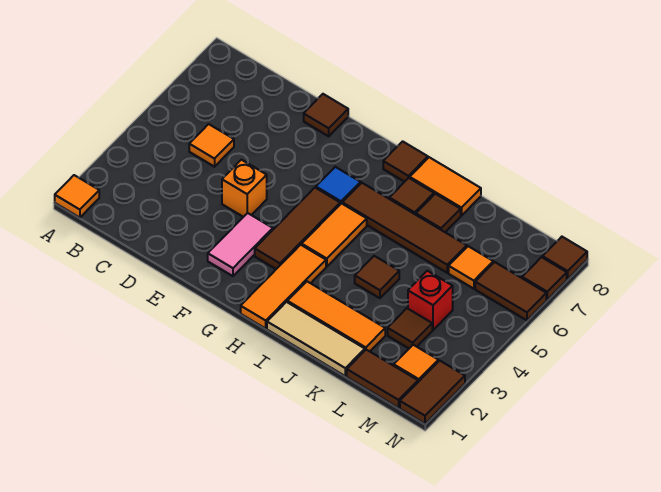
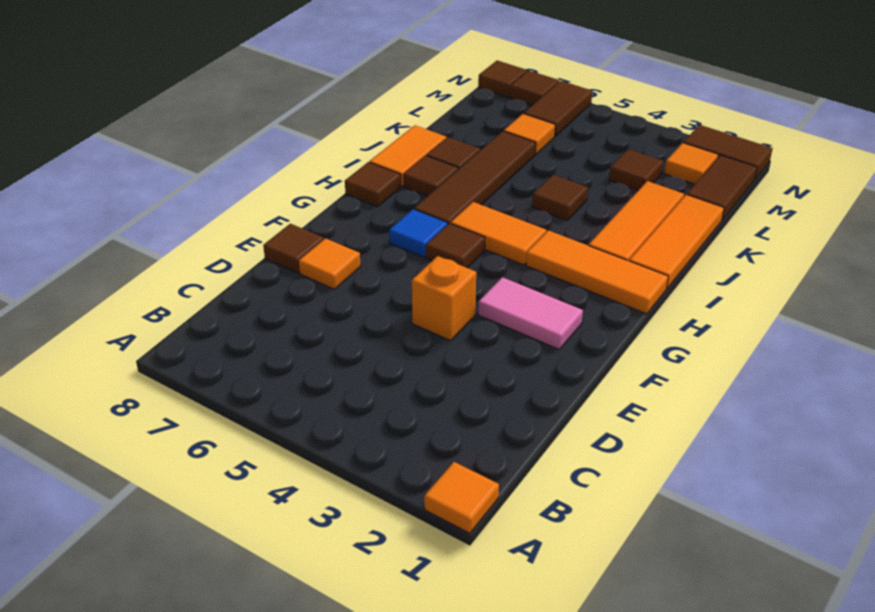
orange tile C5 level 1 -> orange tile E7 level 1
brown tile G3:G5 level 1 -> brown tile G5 level 1
tan tile I1:K1 level 1 -> orange tile I1:K1 level 1
red brick L4 level 1 -> none

